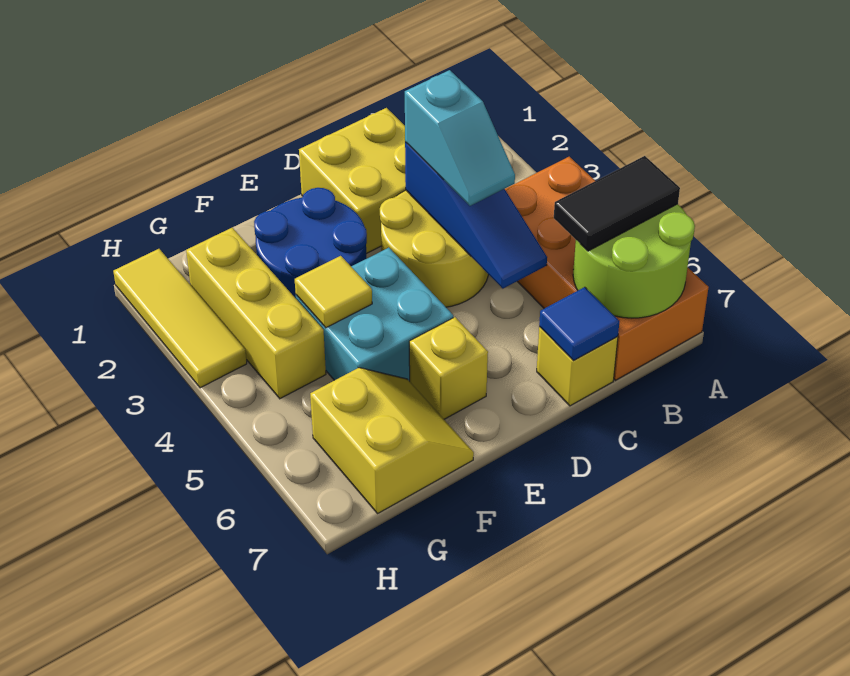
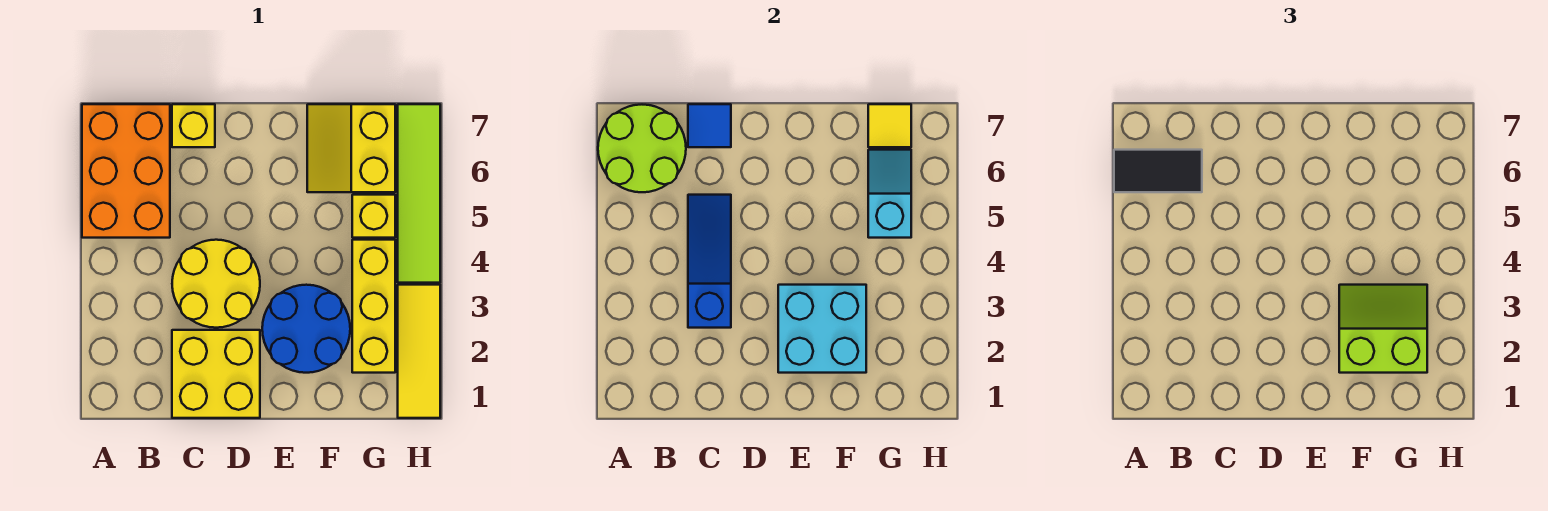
orange brick A4:B7 level 1 -> orange brick A5:B7 level 1
cyan slope C3:C4 level 3 top 3 -> cyan slope G5:G6 level 2 top 5
cyan brick E4:F5 level 1 -> cyan brick E2:F3 level 2
yellow brick E6 level 1 -> yellow brick G5 level 1
none -> lime slope F2:G3 level 3 top 2
yellow tile F4 level 2 -> yellow tile G7 level 2
none -> lime tile H4:H7 level 1

